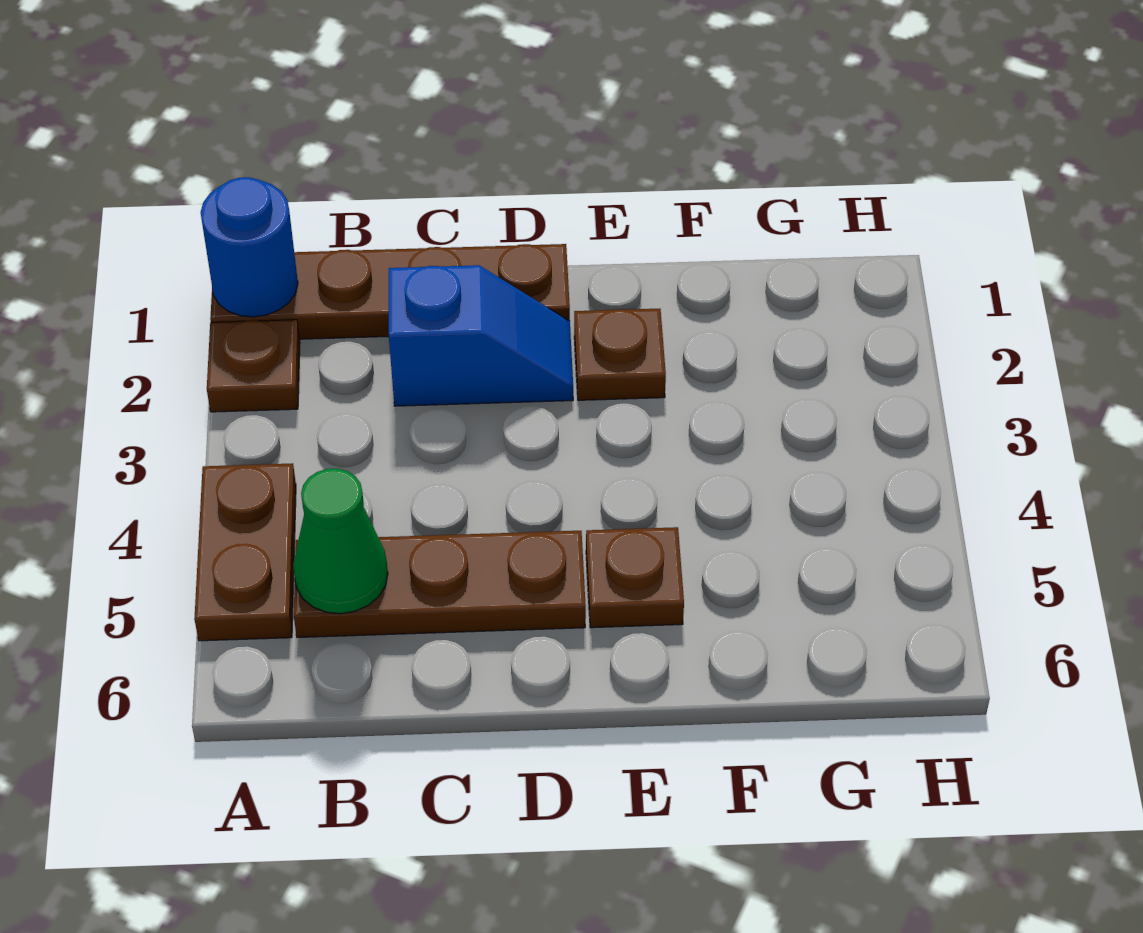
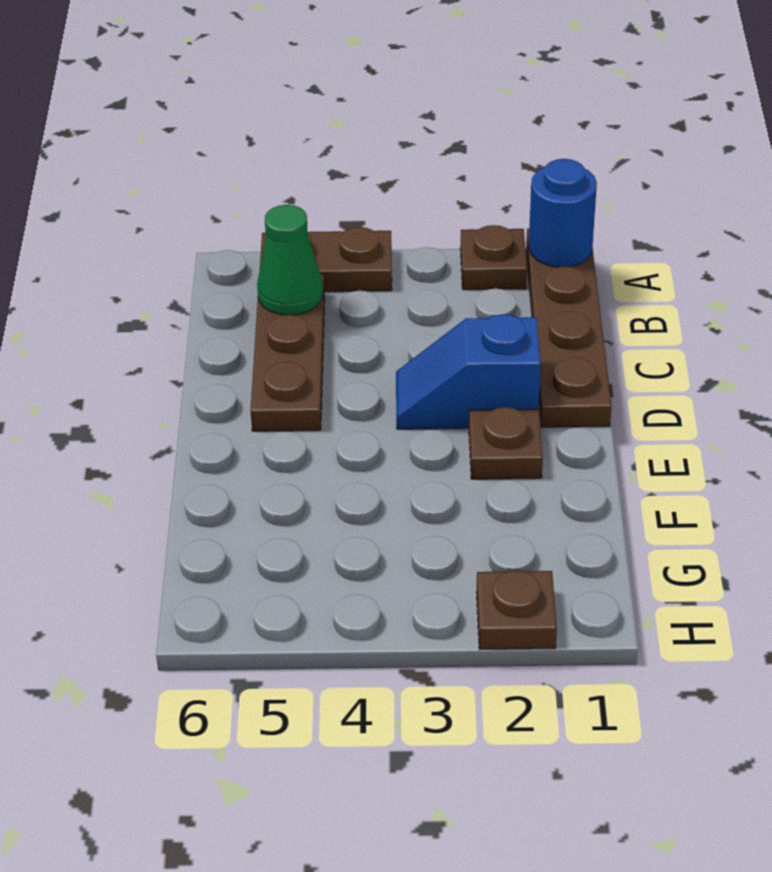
blue slope C2:D2 level 1 top C -> blue slope D2:D3 level 1 top 2
brown plate E5 level 1 -> brown plate H2 level 1

